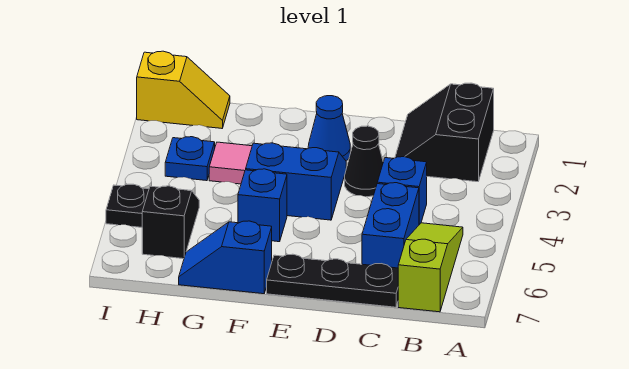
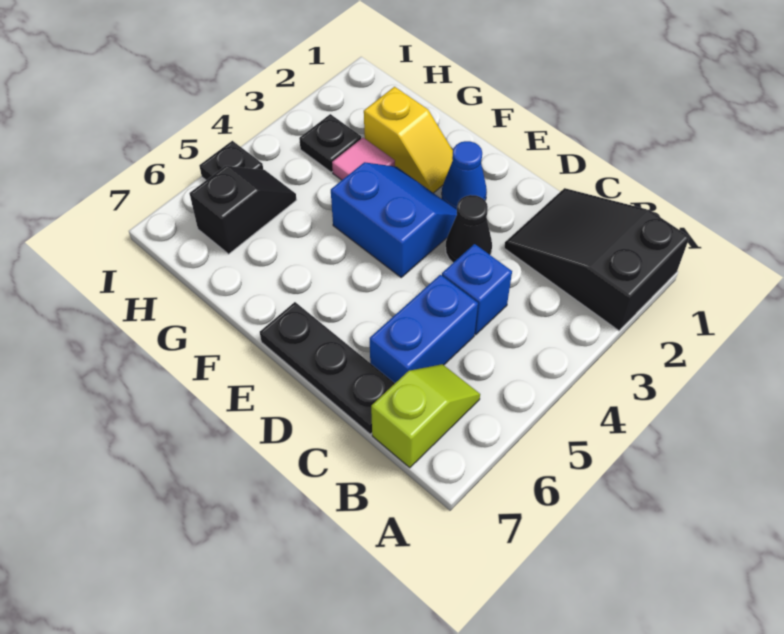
black slope B1:C2 level 1 top B -> black slope A1:C2 level 1 top A
lime slope B5:B7 level 1 top 7 -> lime slope B6:B7 level 1 top 7
blue brick F5 level 1 -> none
blue slope F7:G7 level 1 top F -> none
yellow slope H1:I1 level 1 top I -> yellow slope F2:G2 level 1 top G
blue plate H3 level 1 -> black plate H3 level 1

